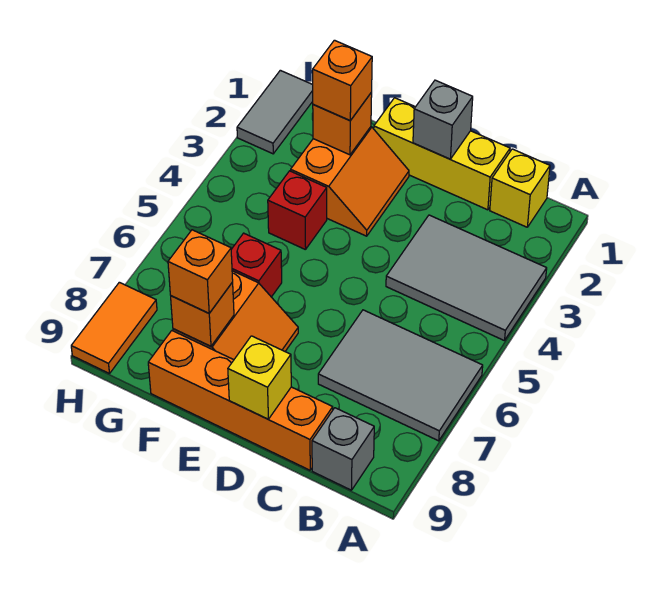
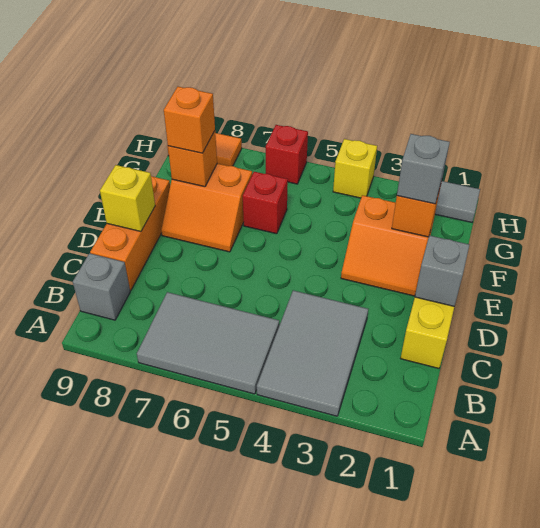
grey tile A6:C7 level 1 -> grey tile A5:B7 level 1
yellow brick B1 level 1 -> yellow brick H4 level 1
orange brick C9:F9 level 1 -> orange brick C9:E9 level 1
orange brick F2 level 3 -> grey brick F2 level 3
red brick F4 level 1 -> red brick H6 level 1

